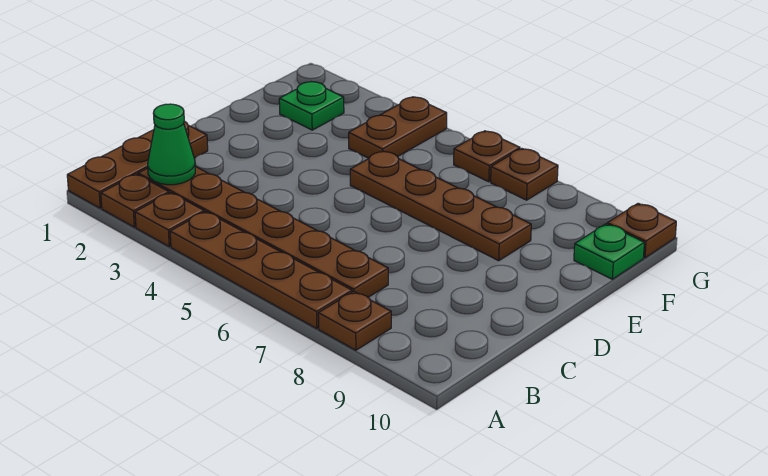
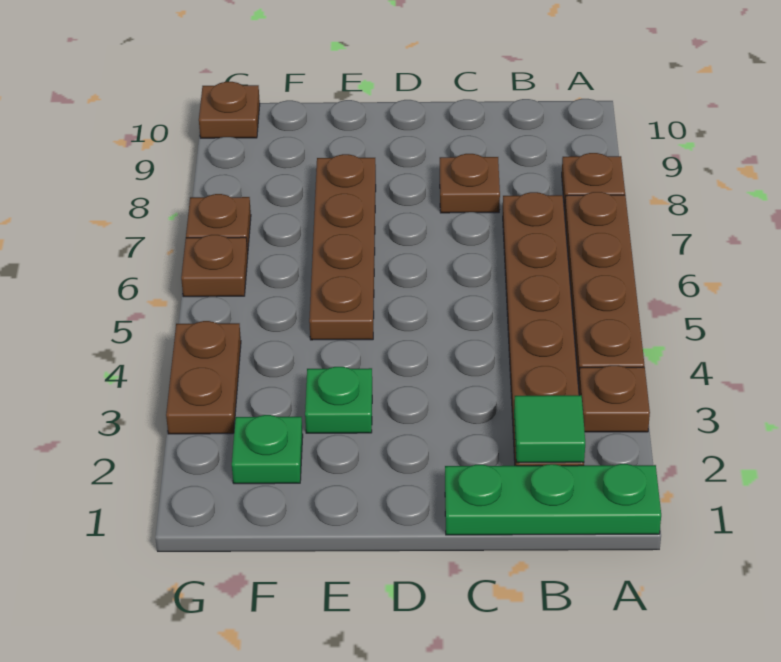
brown plate A1:C1 level 1 -> green plate A1:C1 level 1
brown plate A2 level 1 -> brown plate C8 level 1
green cone B2 level 2 -> green tile B2 level 2
brown plate F4:G4 level 1 -> brown plate G3:G4 level 1
green plate F10 level 1 -> green plate E3 level 1

